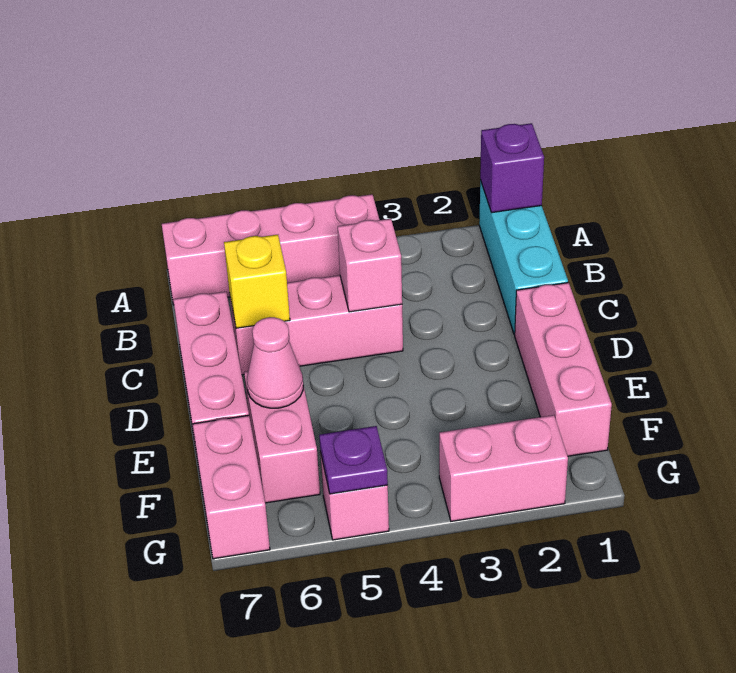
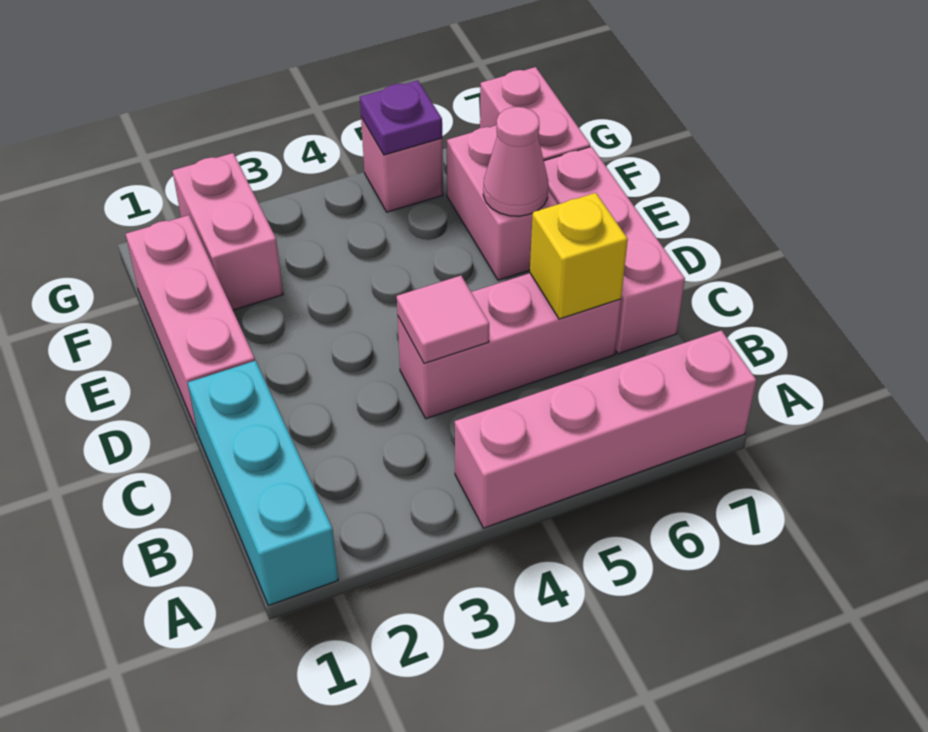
purple brick A1 level 2 -> none
pink brick C4 level 2 -> pink tile C4 level 2
pink brick G2:G3 level 1 -> pink brick F2:G2 level 1

